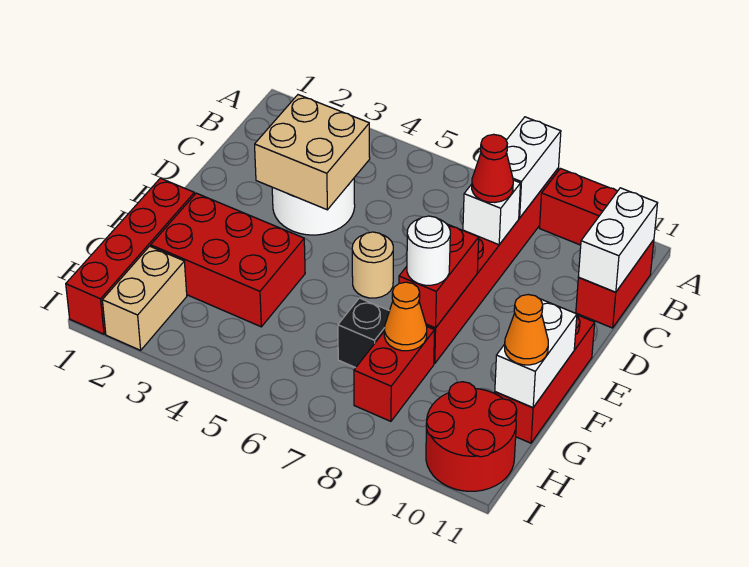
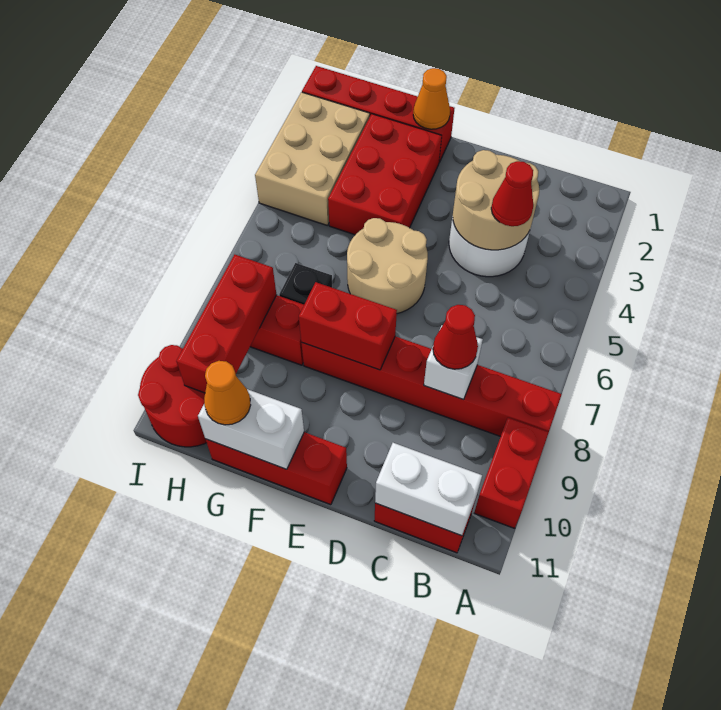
white brick A8:B8 level 2 -> none
tan brick C3:D4 level 2 -> tan round brick C3:D4 level 2
none -> red cone C4 level 3
tan round brick E6 level 1 -> tan round brick E5:F6 level 1
white round brick F8 level 3 -> none
orange cone G8 level 2 -> orange cone F1 level 2
tan brick H2:I2 level 1 -> tan brick H2:I4 level 1
none -> red brick H8:H10 level 2

